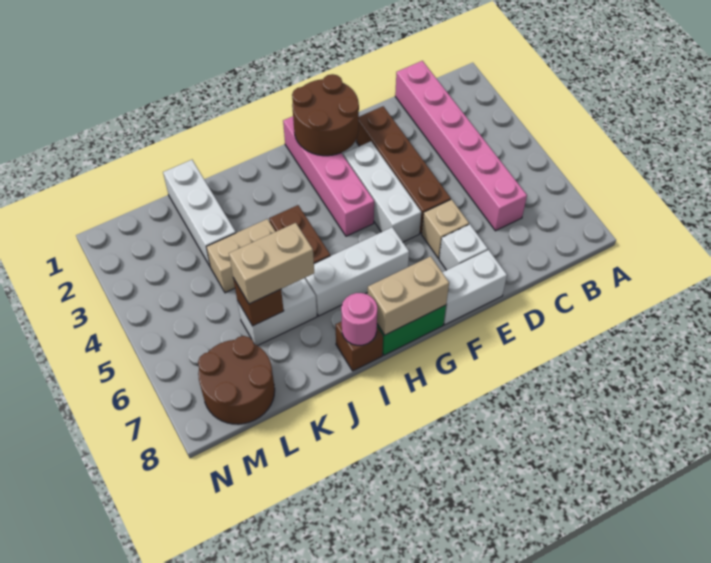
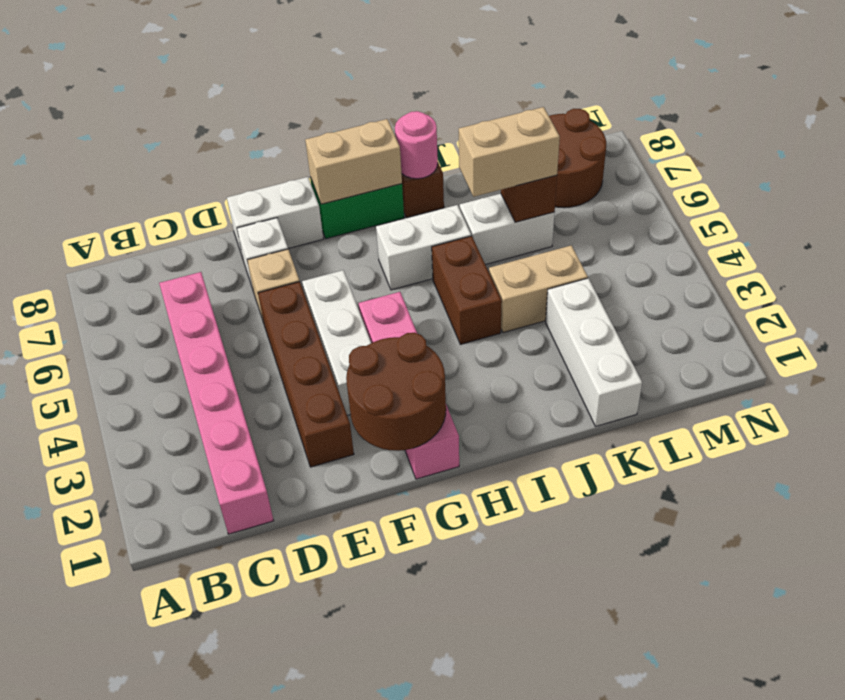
white brick G6:I6 level 1 -> white brick H6:I6 level 1

